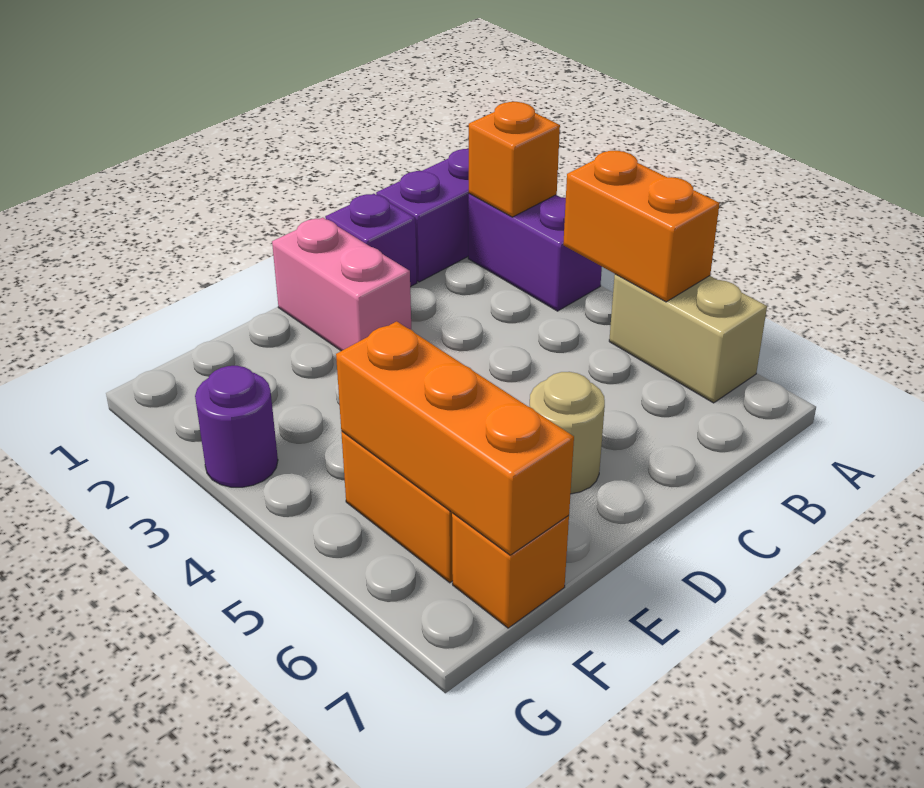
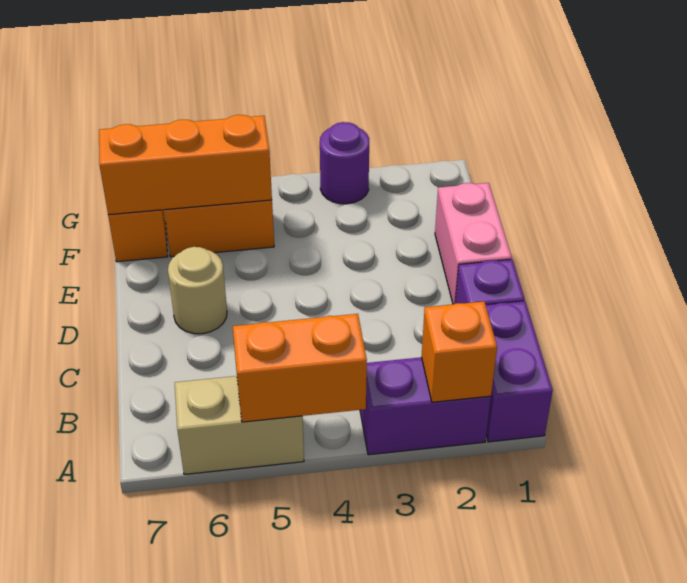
pink brick D1:D2 level 1 -> pink brick D1:E1 level 1

